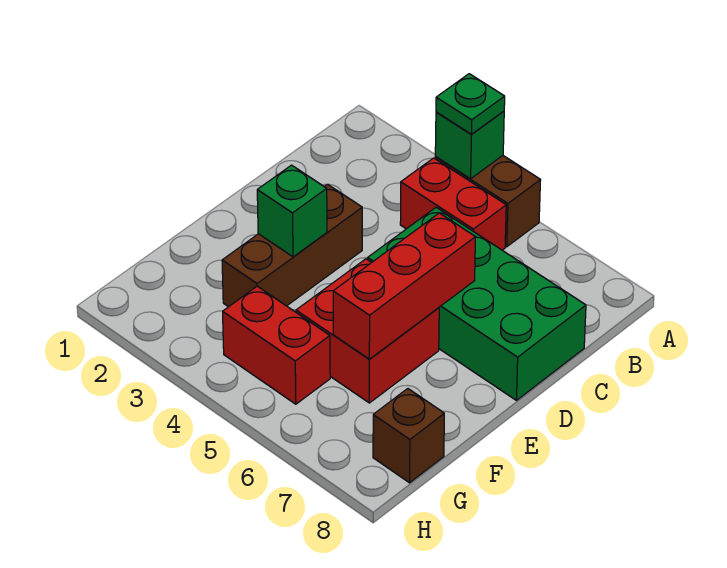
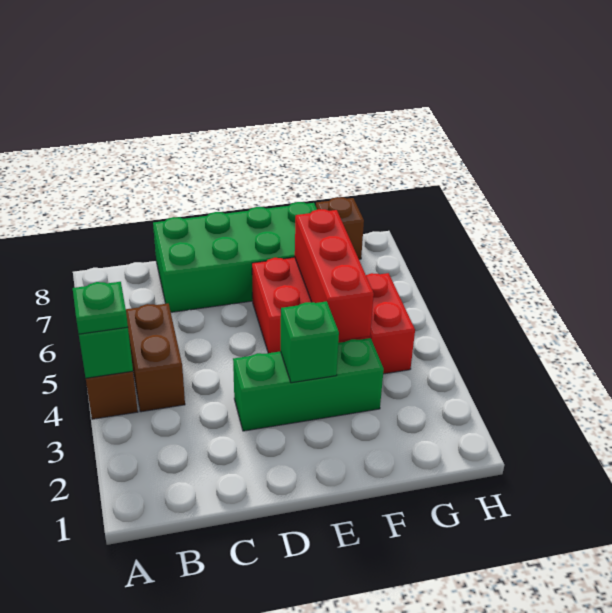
red brick B4:B5 level 1 -> brown brick B4:B5 level 1
green brick C5:D8 level 1 -> green brick C7:F8 level 1
brown brick D3:F3 level 1 -> green brick D3:F3 level 1
red brick D6:F6 level 2 -> red brick F4:F6 level 2

